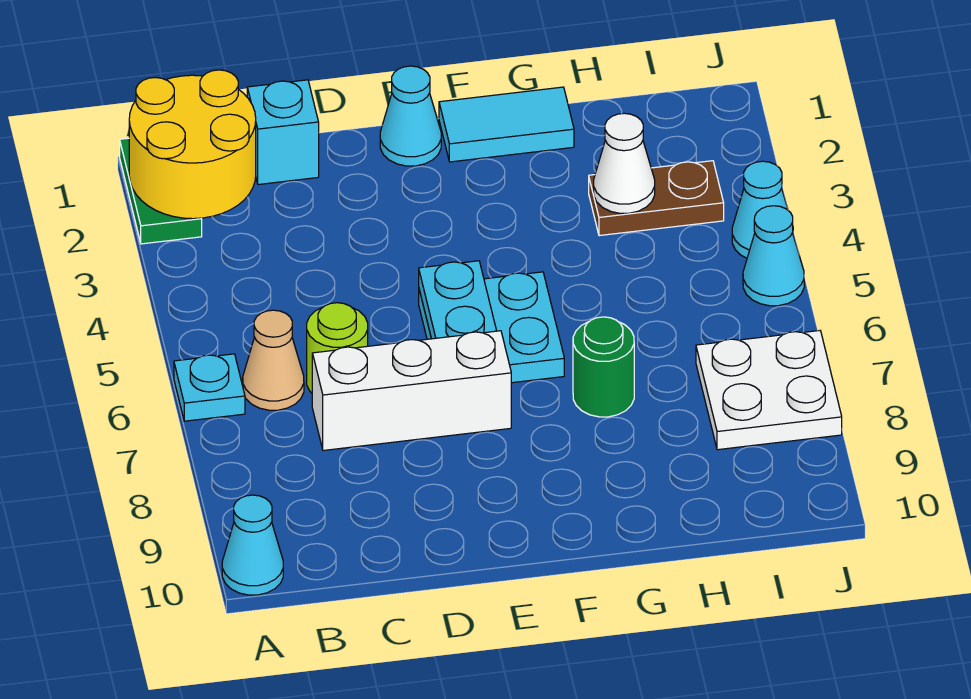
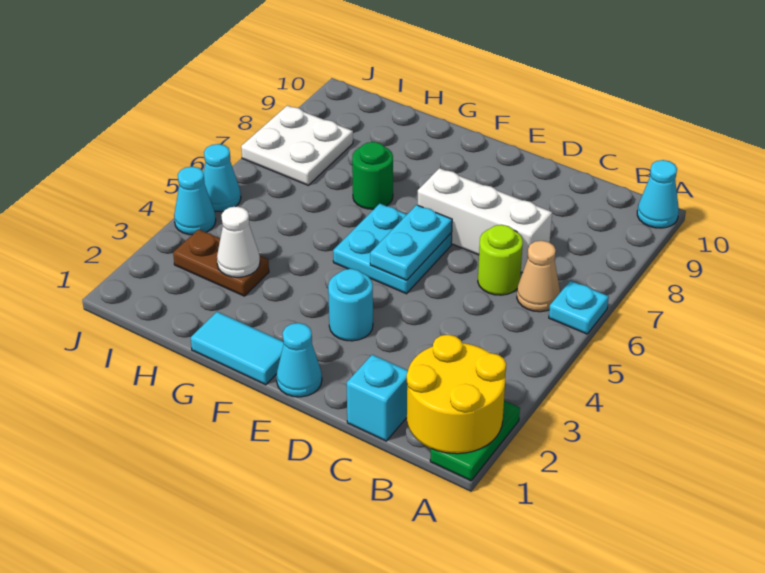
none -> cyan round brick E3 level 1

